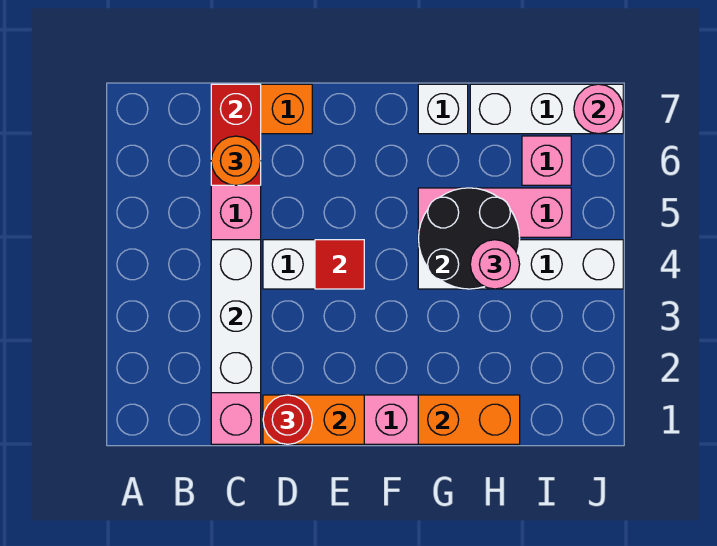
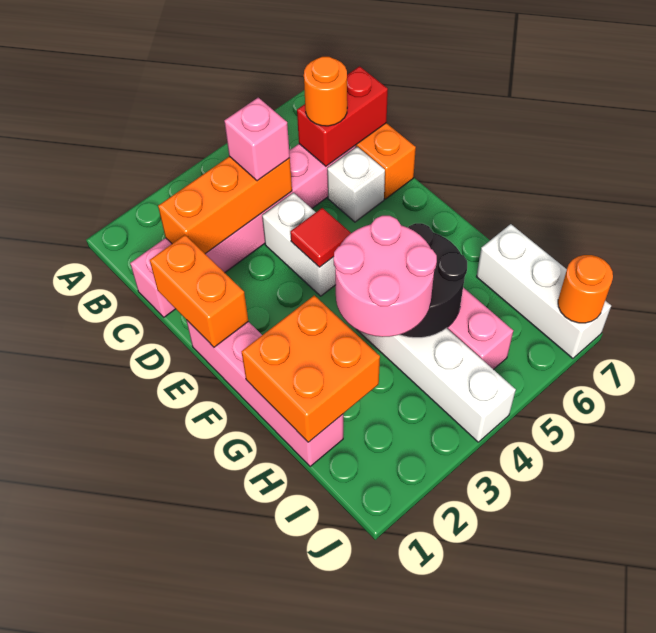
white brick C2:C4 level 2 -> orange brick C2:C4 level 2
red round brick D1 level 3 -> none
orange brick G1:H1 level 2 -> orange brick G1:H2 level 2
white brick G7 level 1 -> white brick D6 level 1
pink round brick H4 level 3 -> pink round brick G3:H4 level 3
pink brick I6 level 1 -> pink brick C4 level 3
pink round brick J7 level 2 -> orange round brick J7 level 2

